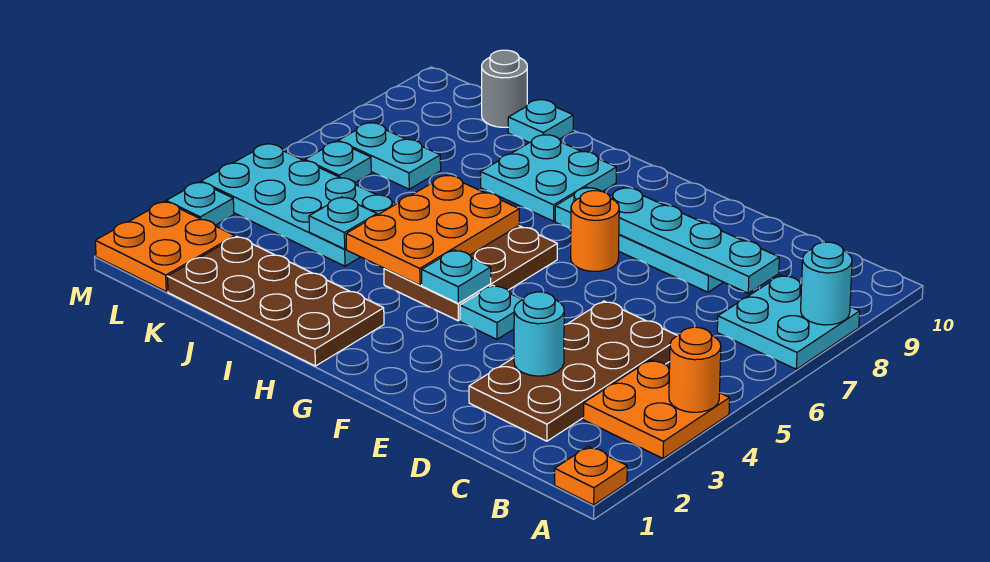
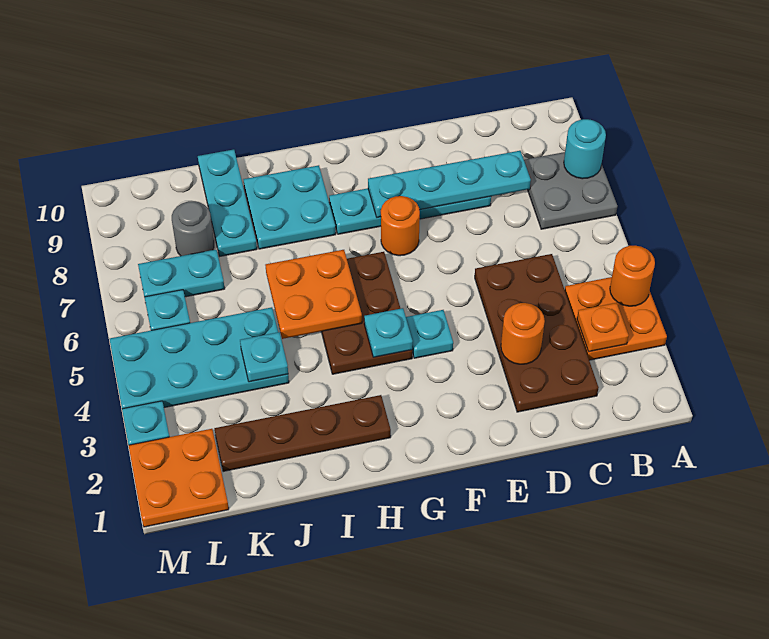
orange plate A1 level 1 -> orange plate B3 level 2
cyan plate A7:B8 level 1 -> grey plate A7:B8 level 1
cyan round brick D3 level 2 -> orange round brick D3 level 2
brown plate H1:K2 level 1 -> brown plate H2:K2 level 1
orange plate H4:I6 level 2 -> orange plate H5:I6 level 2
cyan plate J10 level 1 -> cyan plate J8:J10 level 1
grey round brick K10 level 1 -> grey round brick K8 level 1

